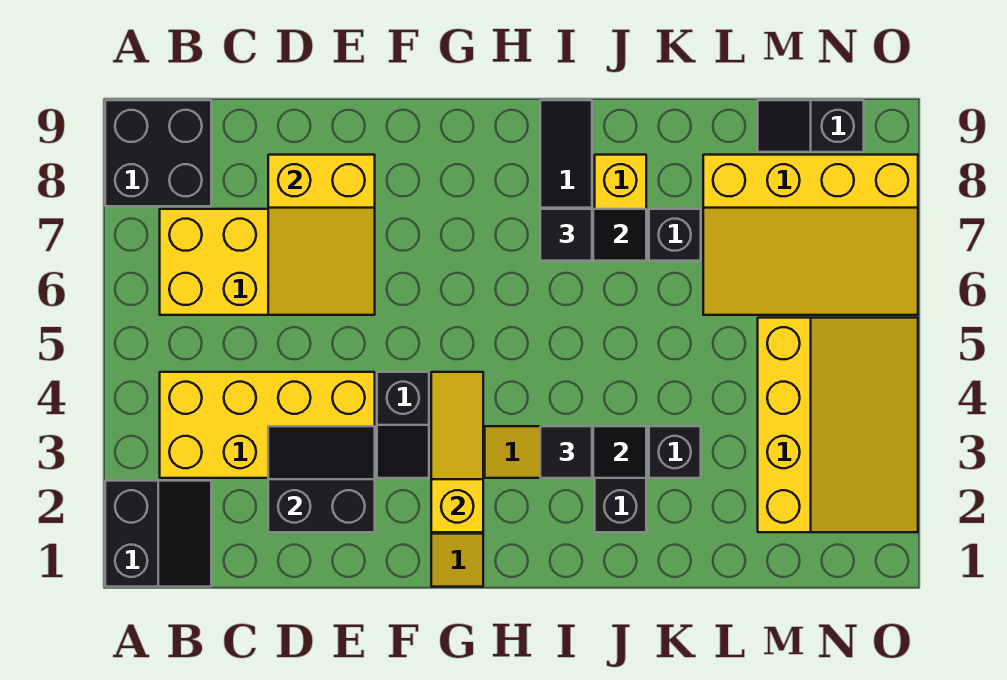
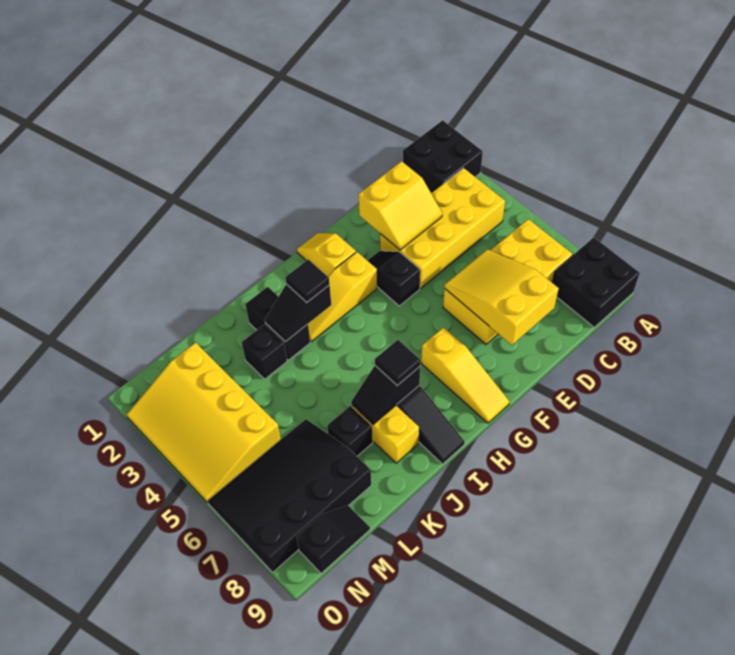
black slope A1:B2 level 1 top A -> black brick A1:B2 level 1
black slope D2:E3 level 2 top 2 -> yellow slope D2:E3 level 2 top 2
yellow slope G2:G4 level 2 top 2 -> yellow slope G7:G9 level 1 top 7
yellow slope L6:O8 level 1 top 8 -> black slope L6:O8 level 1 top 8

